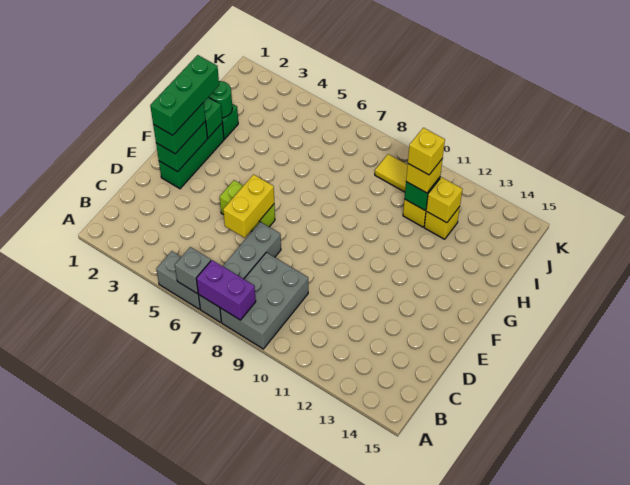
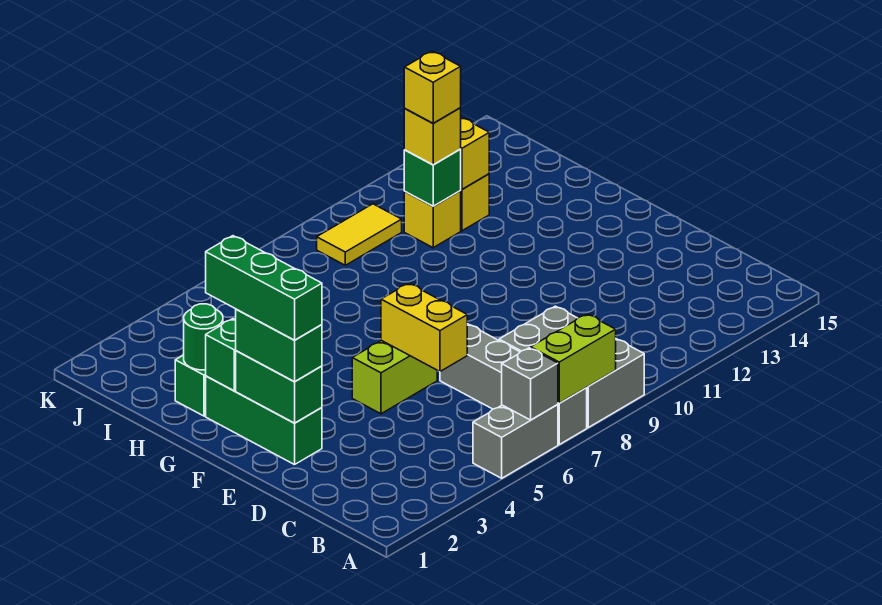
purple brick A7:A8 level 2 -> lime brick A7:A8 level 2

